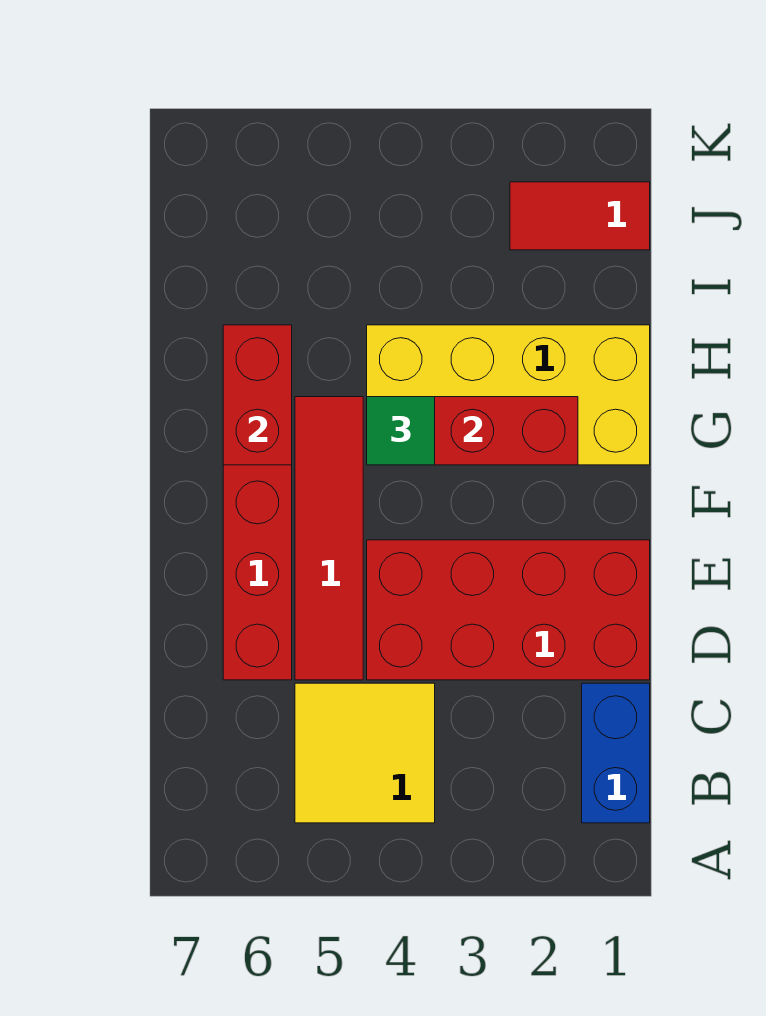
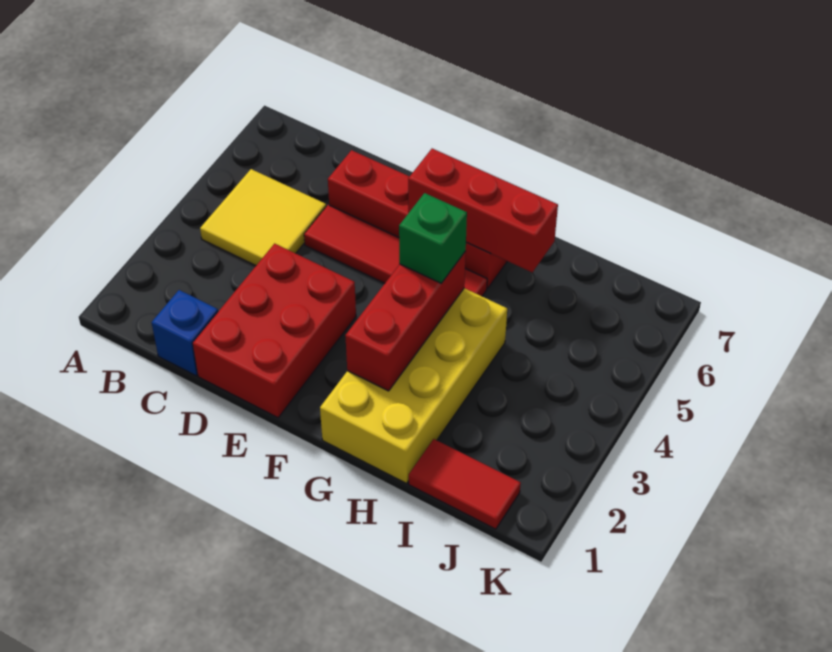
blue brick B1:C1 level 1 -> blue brick C1 level 1
red brick D1:E4 level 1 -> red brick D1:E3 level 1
green tile G4 level 3 -> green brick G4 level 3
red brick G6:H6 level 2 -> red brick F6:H6 level 2
red tile J1:J2 level 1 -> red tile I1:J1 level 1

